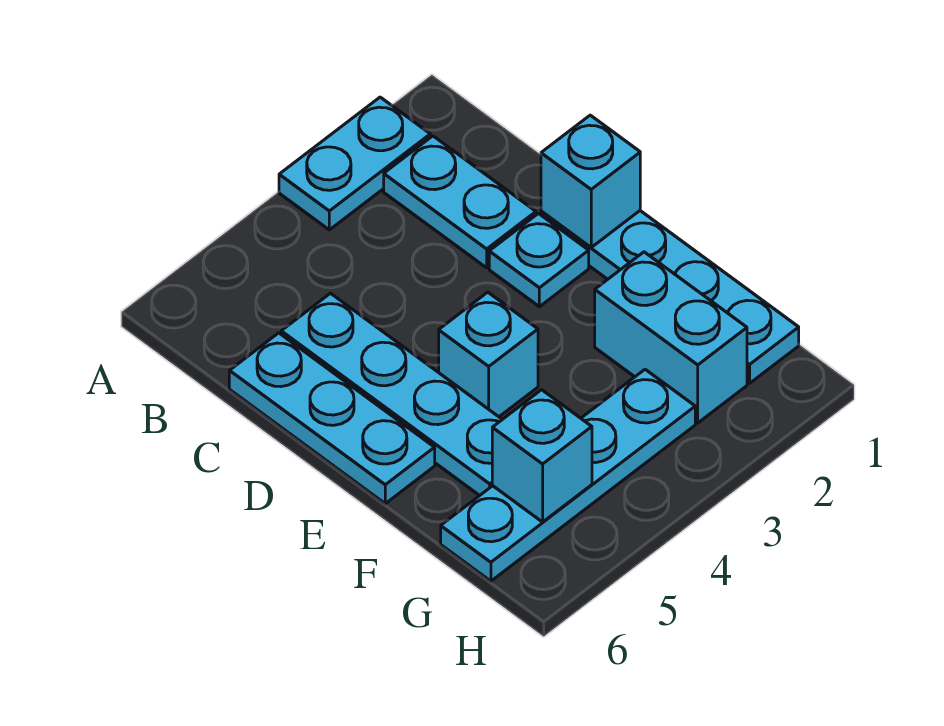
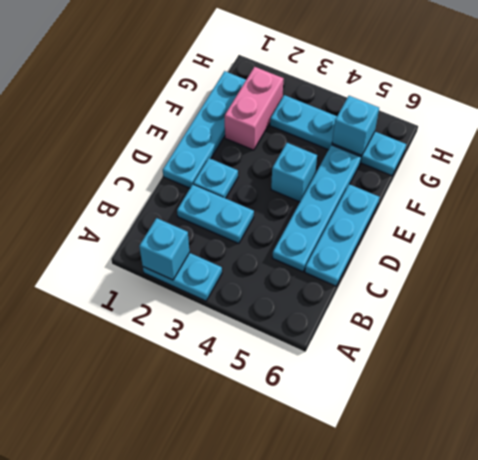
cyan plate B2:C2 level 1 -> cyan plate C2:C3 level 1
cyan brick D1 level 2 -> cyan brick A2 level 2
cyan brick F2:G2 level 1 -> pink brick F2:G2 level 1

